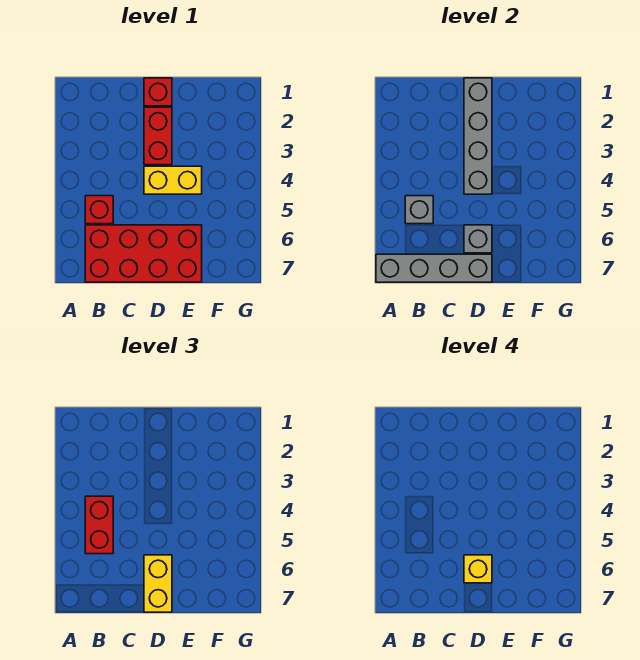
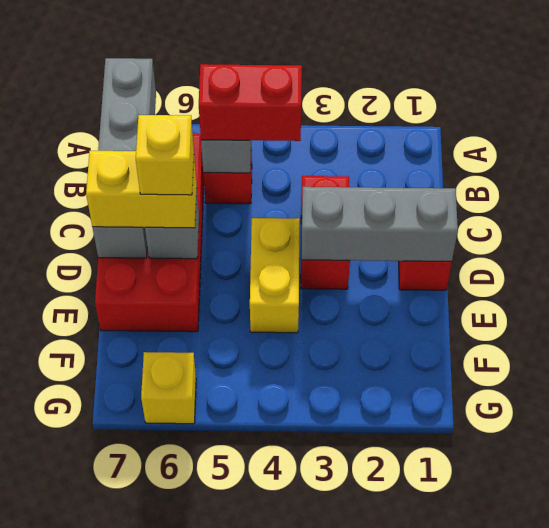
grey brick D1:D4 level 2 -> grey brick D1:D3 level 2
red brick D2:D3 level 1 -> red brick C3:D3 level 1
none -> yellow brick G6 level 1

